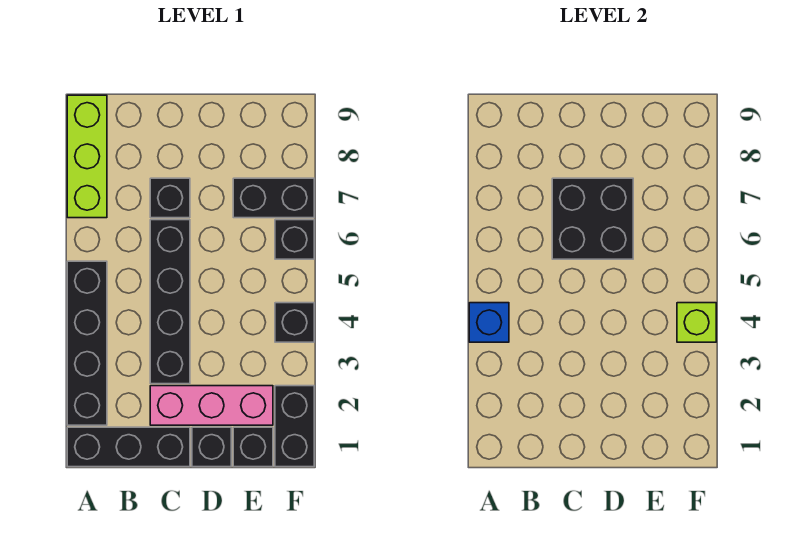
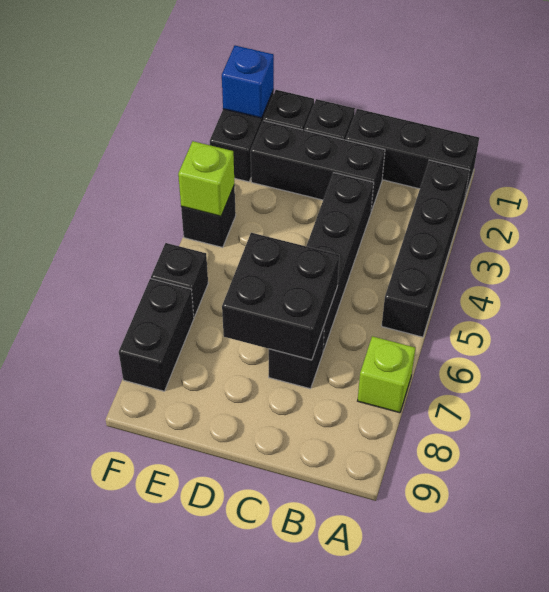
blue brick A4 level 2 -> blue brick F1 level 2
lime brick A7:A9 level 1 -> lime brick A7 level 1
pink brick C2:E2 level 1 -> black brick C2:E2 level 1
black brick E7:F7 level 1 -> black brick F7:F8 level 1

